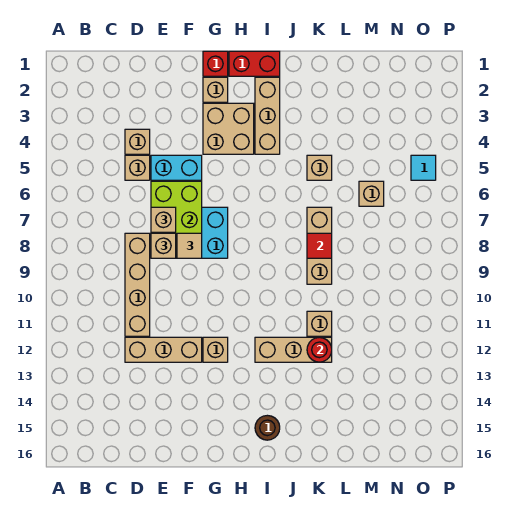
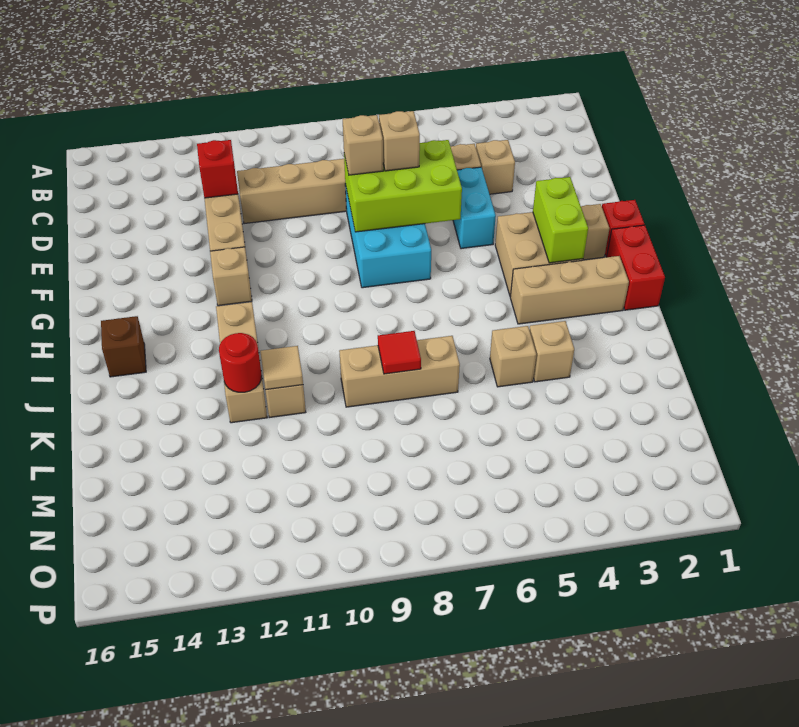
none -> red brick D12 level 2
tan tile F8 level 3 -> tan tile K11 level 2
none -> lime brick G3:H3 level 2
brown round brick I15 level 1 -> brown brick I15 level 1
tan brick M6 level 1 -> tan brick K4 level 1
cyan tile O5 level 1 -> none

